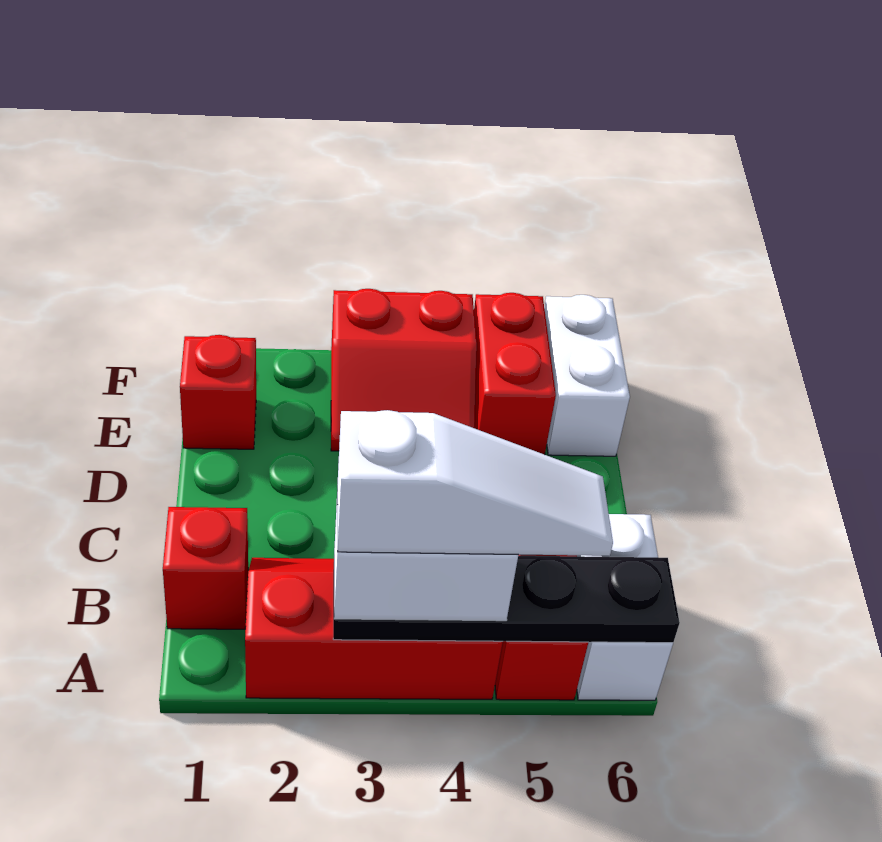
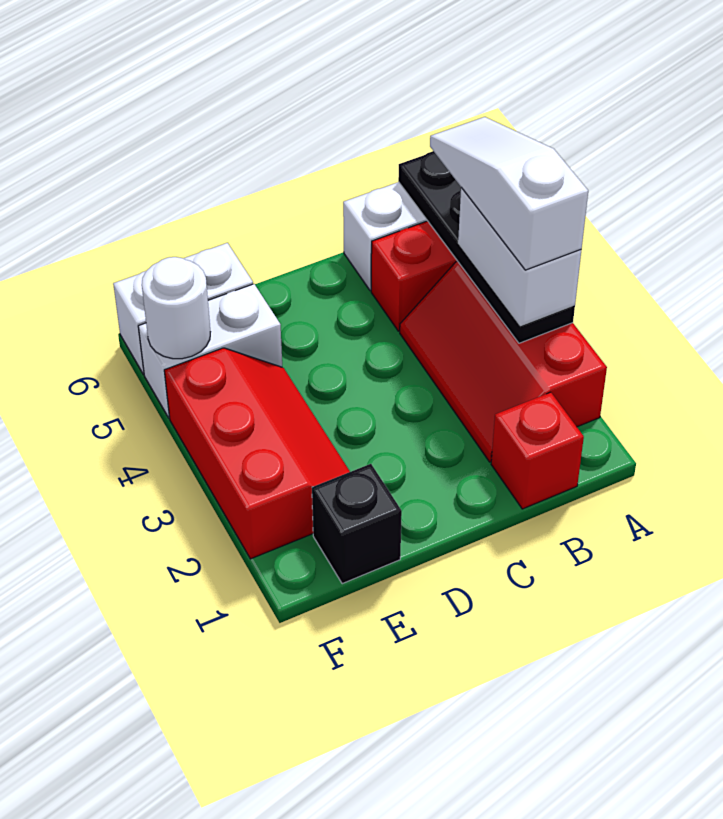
red brick E1 level 1 -> black brick E1 level 1
red slope E3:F4 level 1 top F -> red slope E2:F4 level 1 top F
red brick E5:F5 level 1 -> white brick E5:F5 level 1
none -> white round brick F5 level 2

